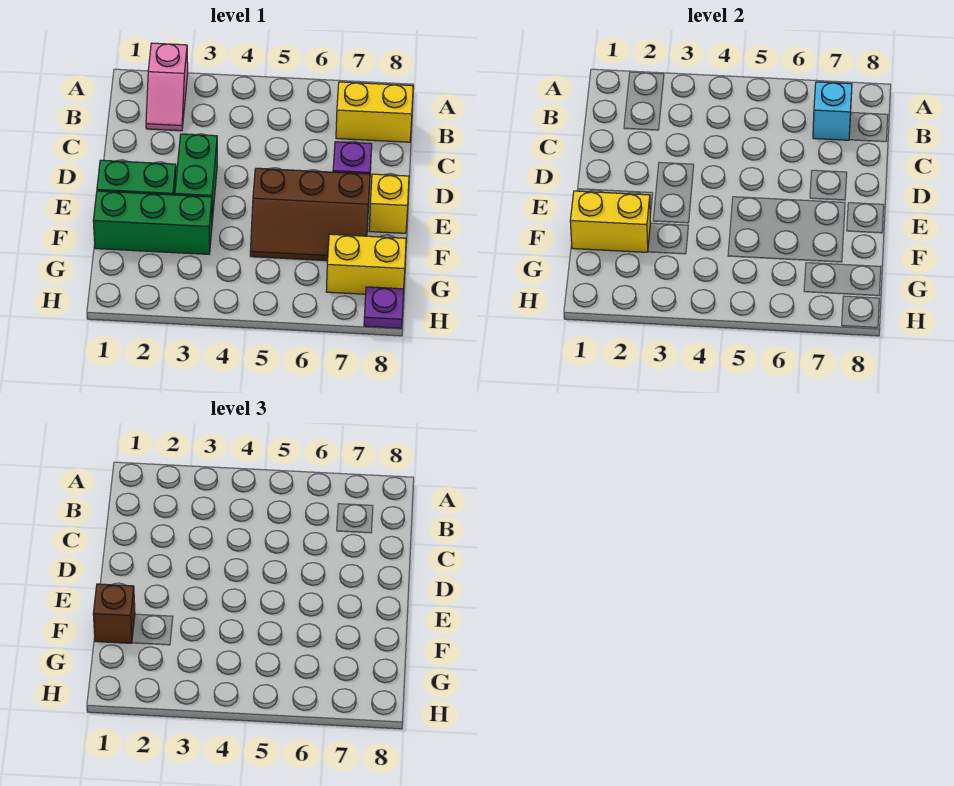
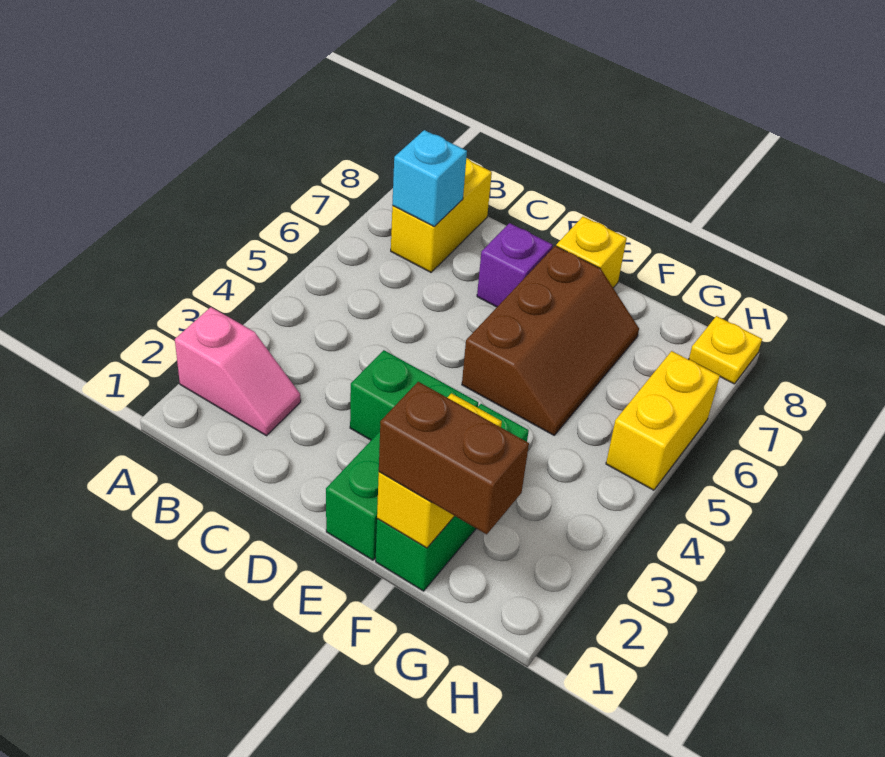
brown brick F1 level 3 -> brown brick F1:G1 level 3
yellow brick G7:G8 level 1 -> yellow brick H5:H6 level 1
purple plate H8 level 1 -> yellow plate H8 level 1

